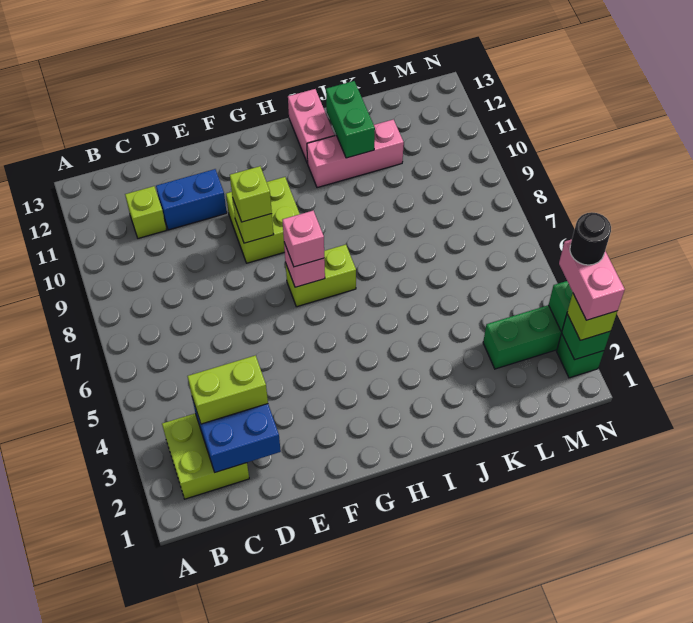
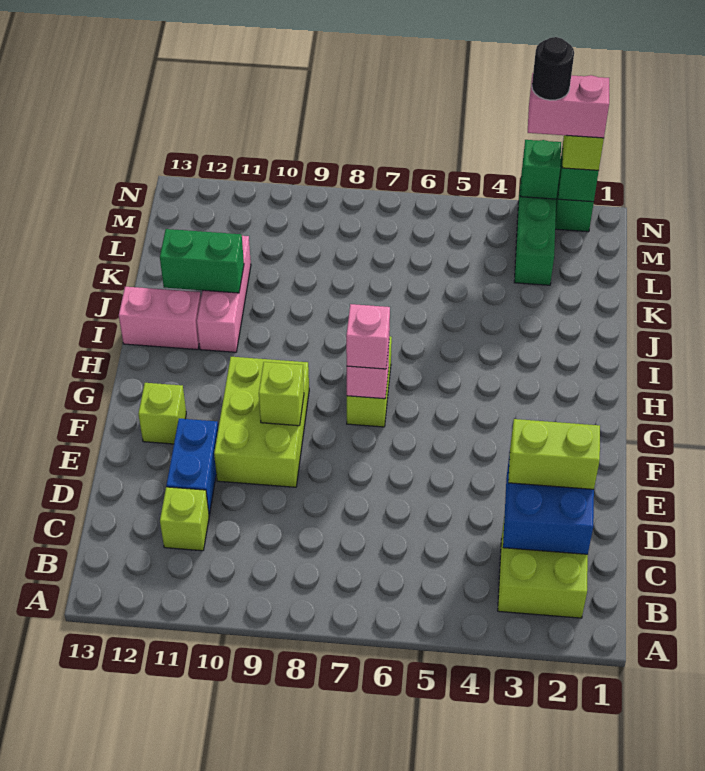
lime brick C3:D3 level 3 -> lime brick D2:D3 level 3
lime brick F9:G10 level 1 -> lime brick E9:G10 level 1
lime brick F9 level 3 -> lime brick F12 level 1

